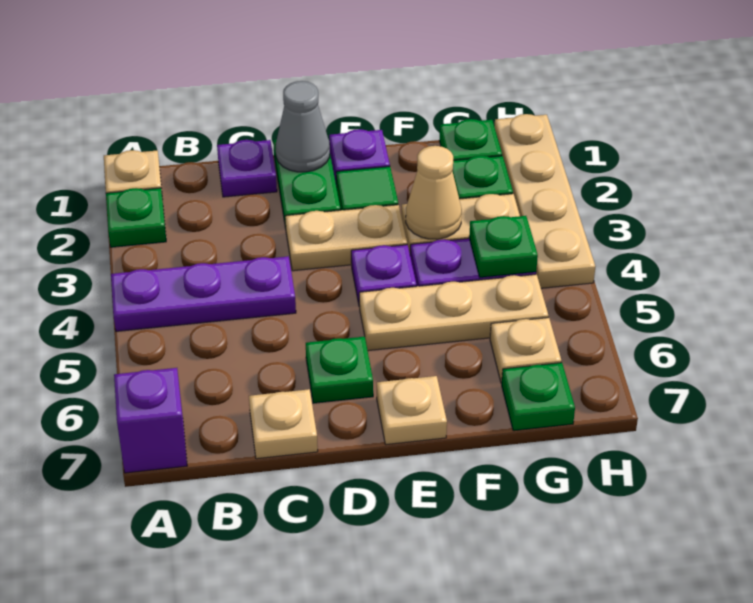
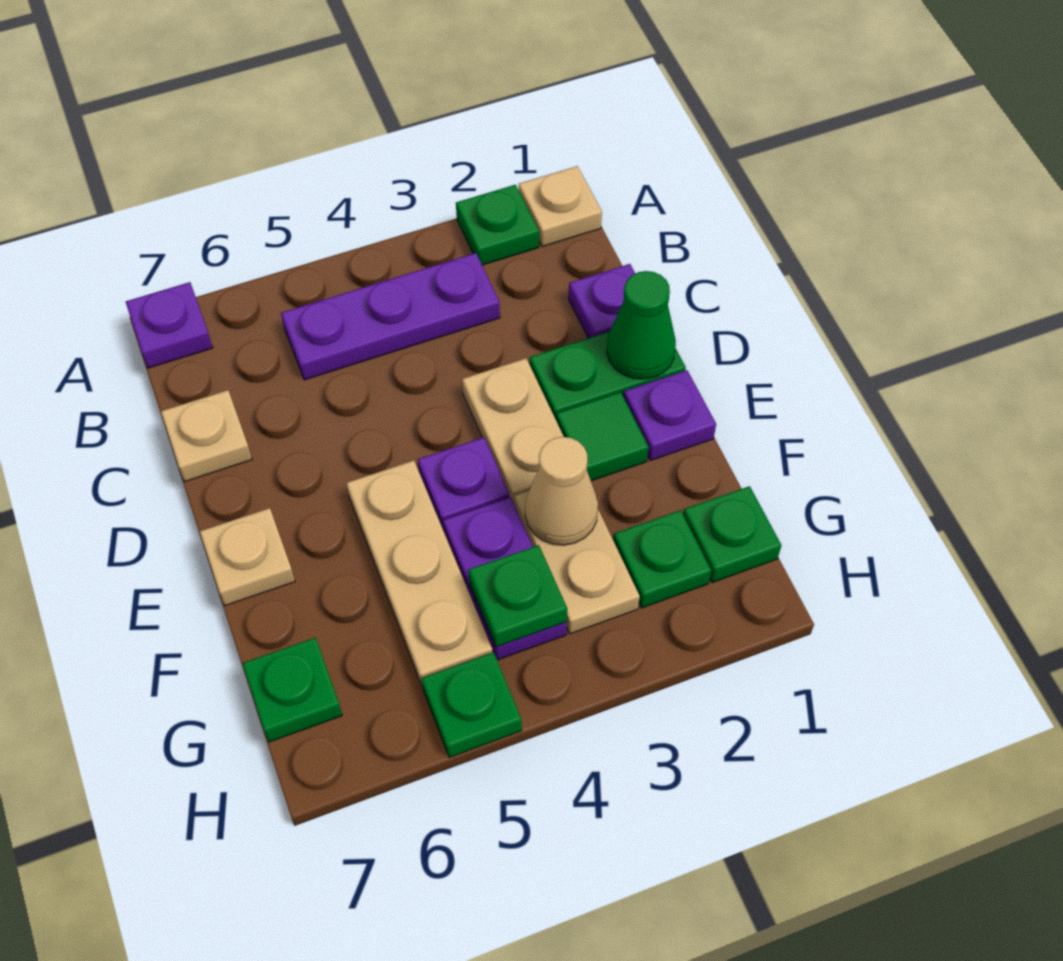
purple plate A4:C4 level 1 -> purple plate B3:B5 level 1
purple brick A7 level 1 -> purple plate A7 level 1
grey cone D1 level 2 -> green cone D1 level 2
green plate D6 level 1 -> green plate H5 level 1
tan plate G6 level 1 -> none
tan plate H1:H4 level 1 -> none

